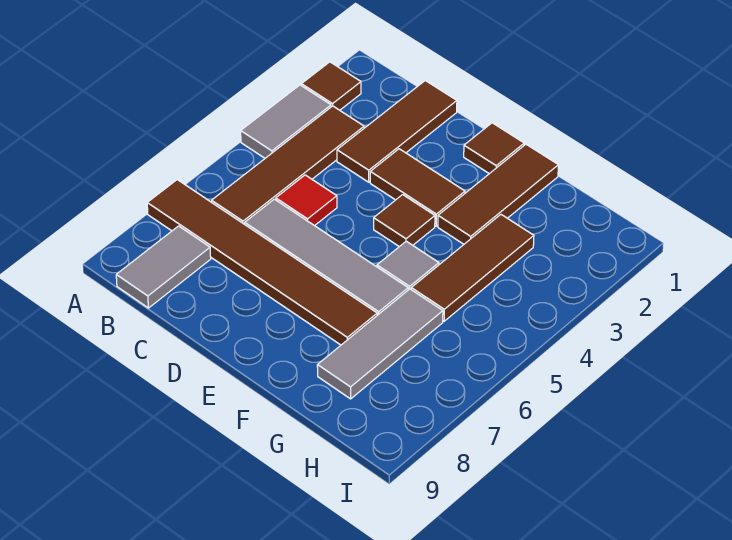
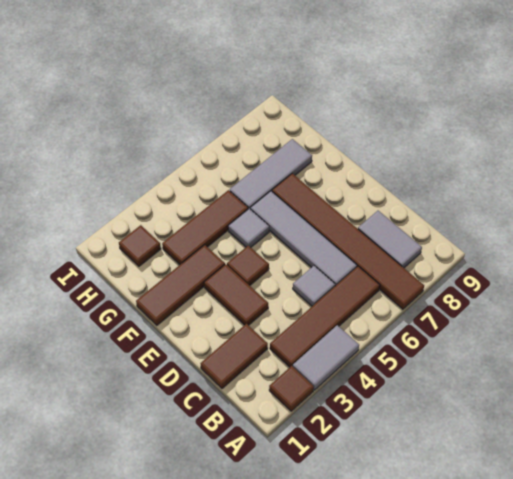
grey tile B8:B9 level 1 -> grey tile B8:C8 level 1
brown tile C1:C3 level 1 -> brown tile C1:C2 level 1
red tile C5 level 1 -> grey tile C5 level 1
brown tile E1 level 1 -> brown tile H2 level 1

